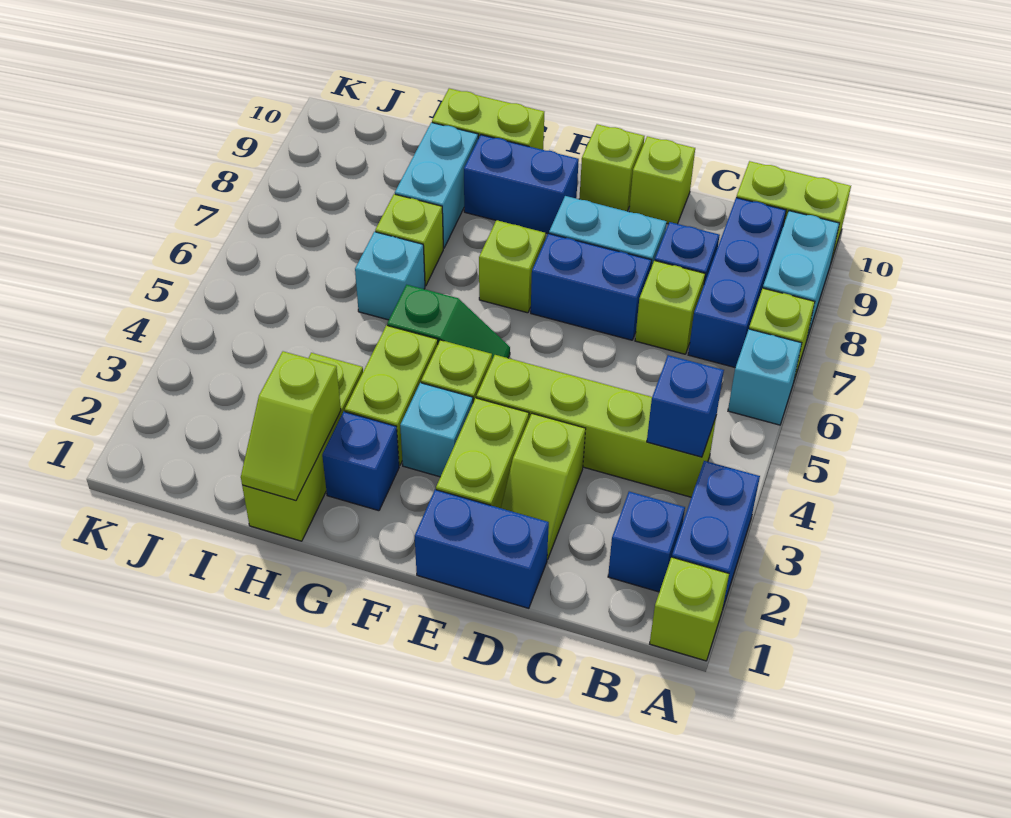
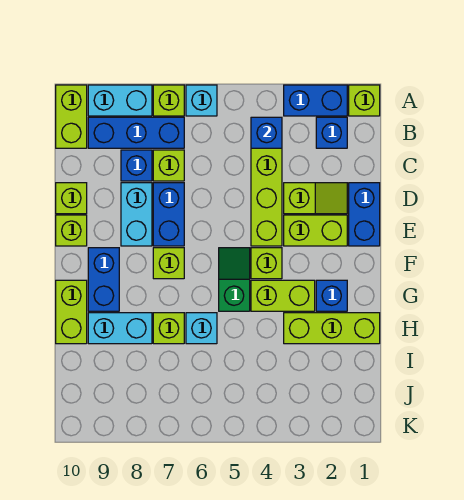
cyan brick F3 level 1 -> none
lime slope H1:H2 level 2 top 2 -> none

